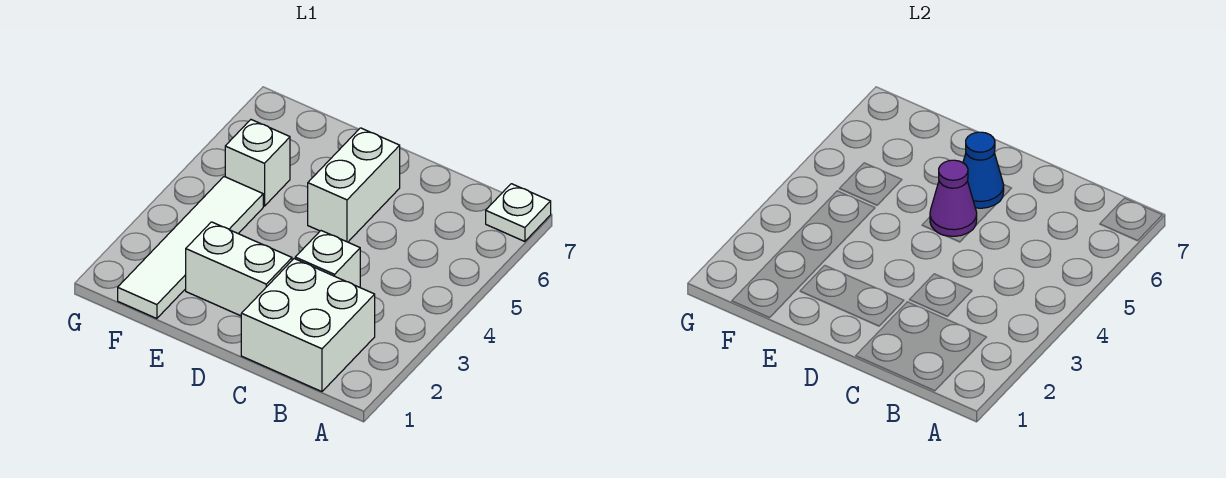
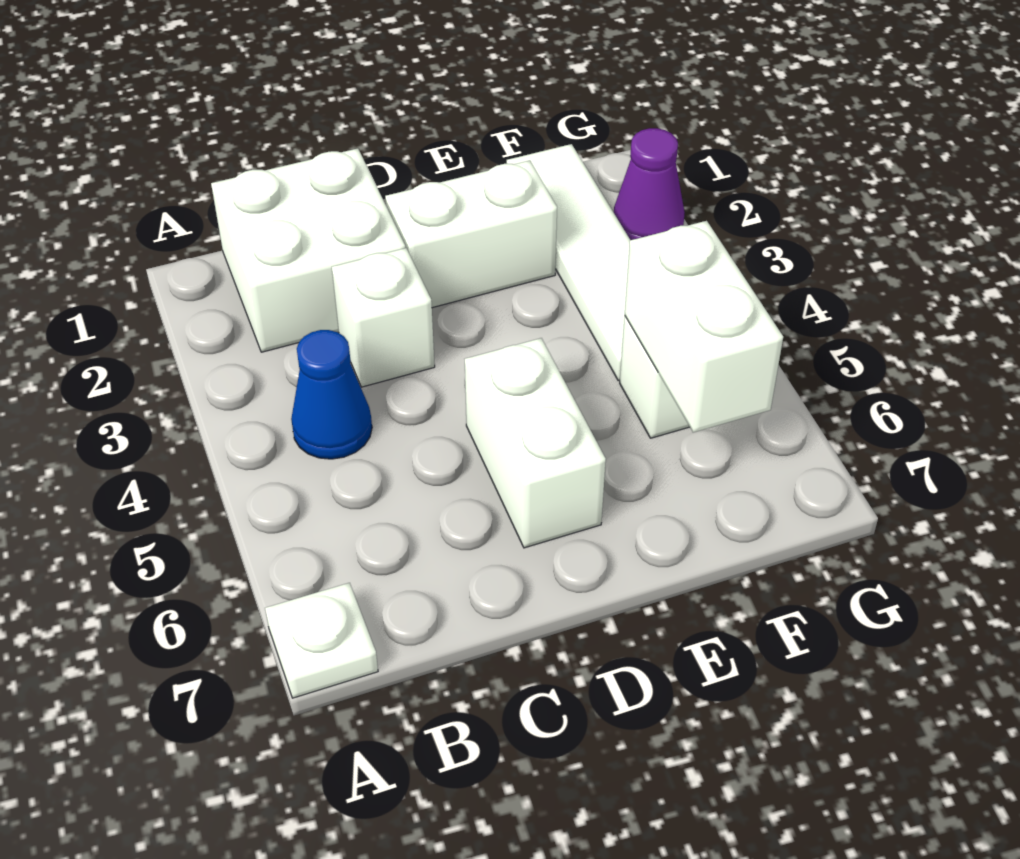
purple cone D5 level 2 -> purple cone G2 level 1
blue cone D6 level 2 -> blue cone B4 level 1
none -> white brick F5:F6 level 2

